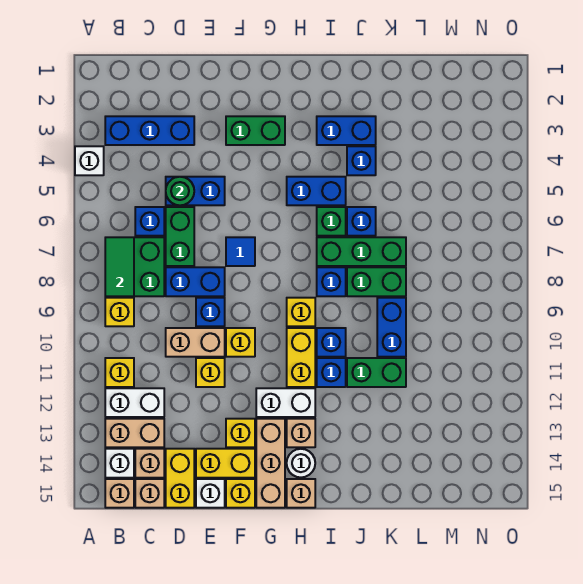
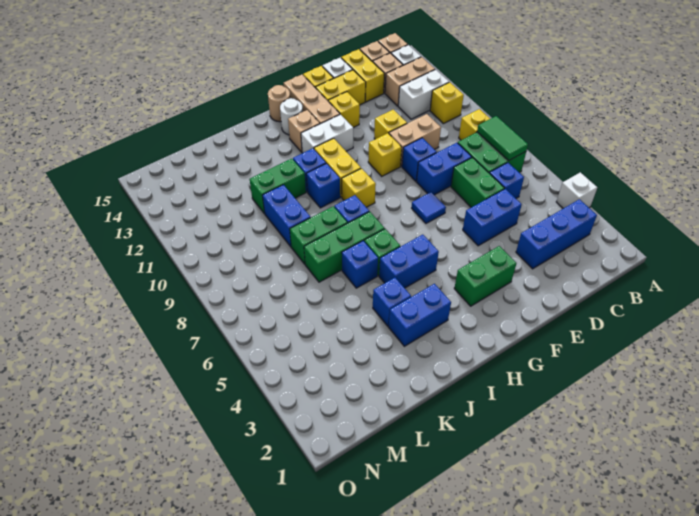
green round brick D5 level 2 -> none
tan brick H15 level 1 -> tan round brick H15 level 1

